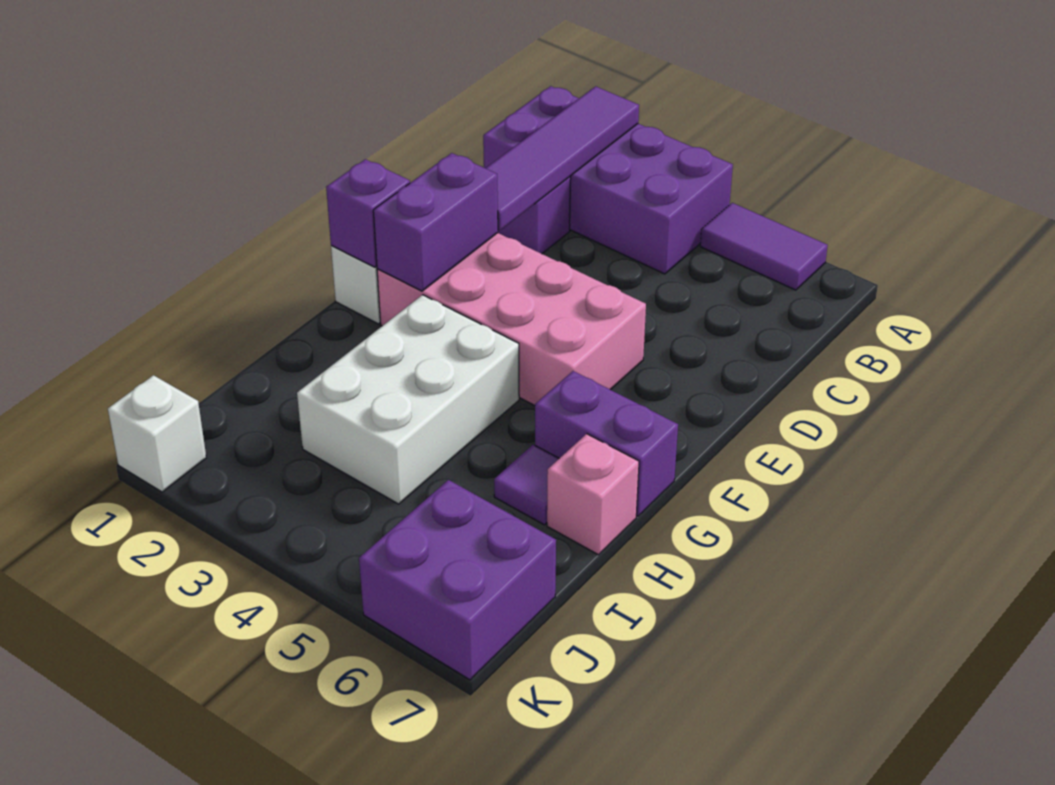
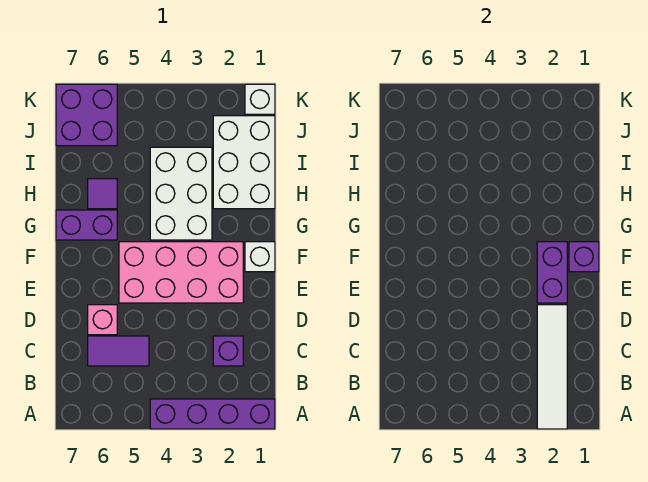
purple brick A1:B4 level 1 -> purple brick A1:A4 level 1
purple tile A2:D2 level 2 -> white tile A2:D2 level 2
purple tile A5:A6 level 1 -> purple tile C5:C6 level 1
none -> white brick H1:J2 level 1
pink brick H7 level 1 -> pink brick D6 level 1

